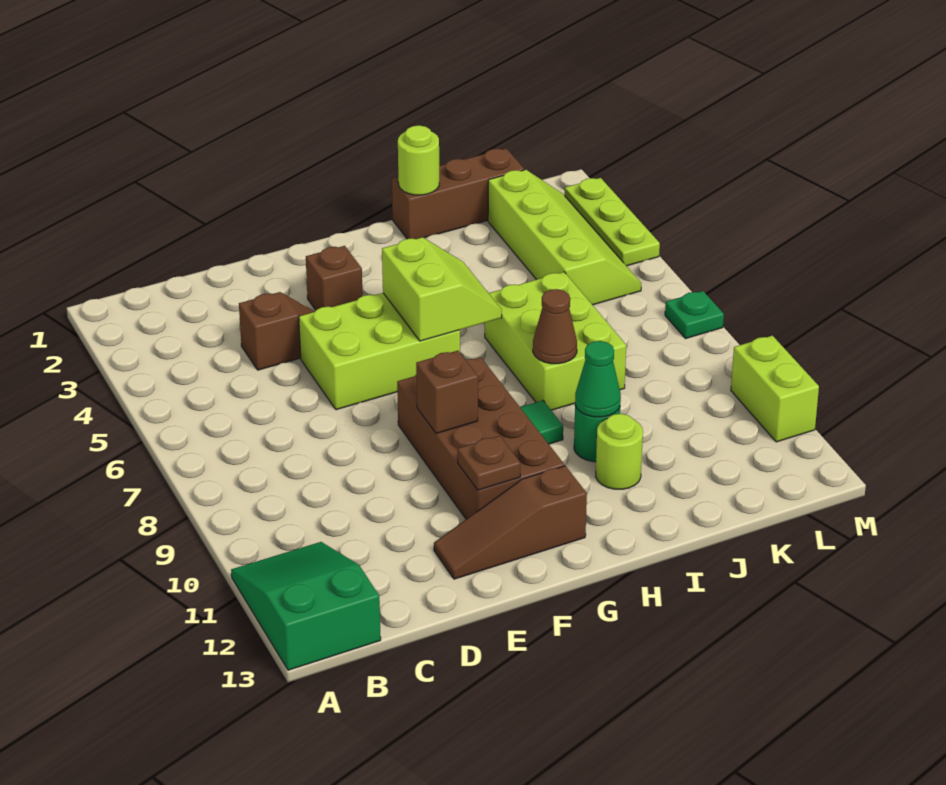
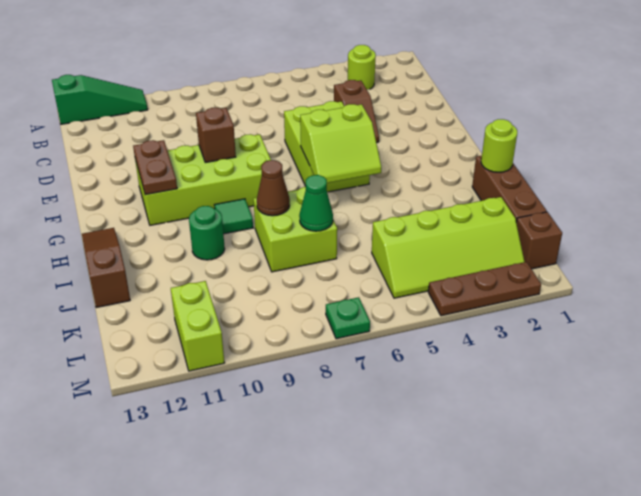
green slope A11:B13 level 1 top 13 -> green slope A11:A13 level 1 top 13
brown slope E12:G12 level 1 top G -> brown slope H13:J13 level 1 top J
brown brick F3 level 1 -> brown brick L1 level 1
brown brick F8:G11 level 1 -> lime brick F8:G11 level 1
brown plate F11 level 2 -> brown plate F11:G11 level 2
lime brick I6:J8 level 1 -> lime brick I7:J8 level 1
green cone I10 level 2 -> green cone J7 level 2
lime round brick I11 level 1 -> lime round brick B3 level 1
lime plate M2:M4 level 1 -> brown plate M2:M4 level 1
lime brick M10:M11 level 1 -> lime brick L11:M11 level 1

